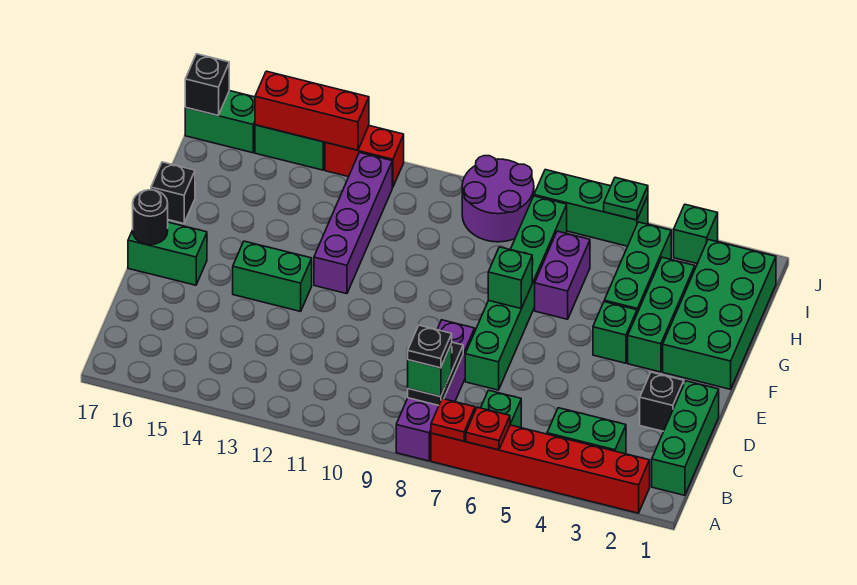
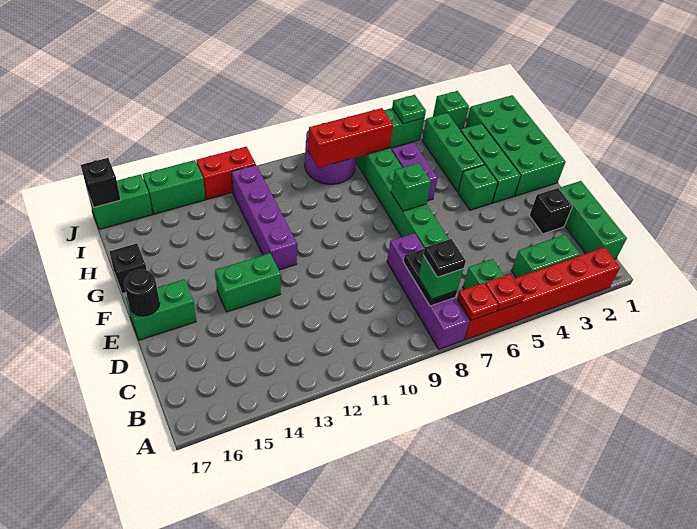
red brick J13:J15 level 2 -> red brick I7:I9 level 2

